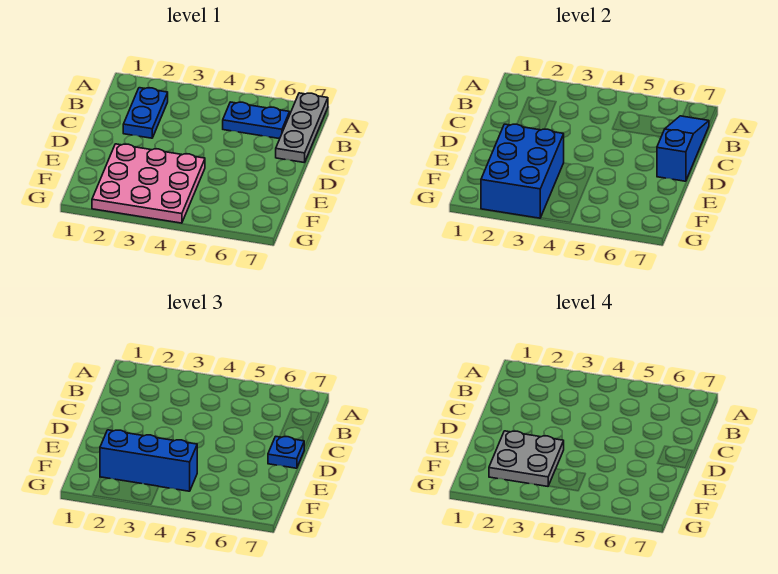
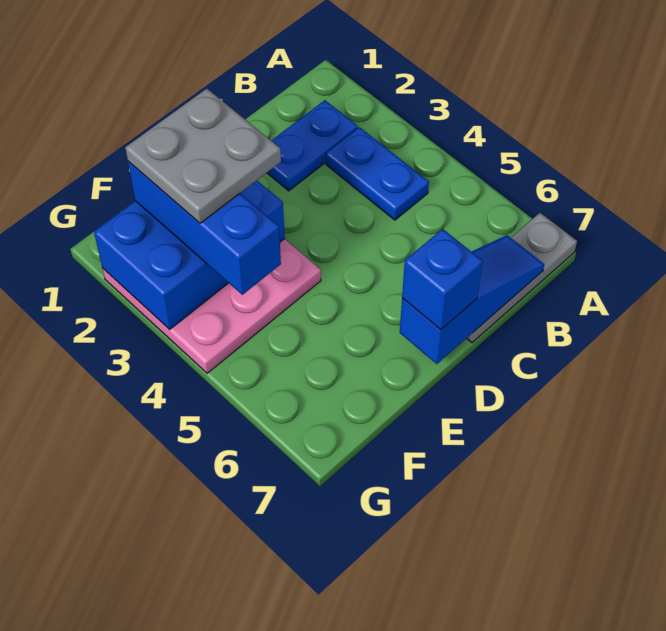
blue plate B5:B6 level 1 -> blue plate B3:B4 level 1
blue plate D7 level 3 -> blue brick D7 level 3

